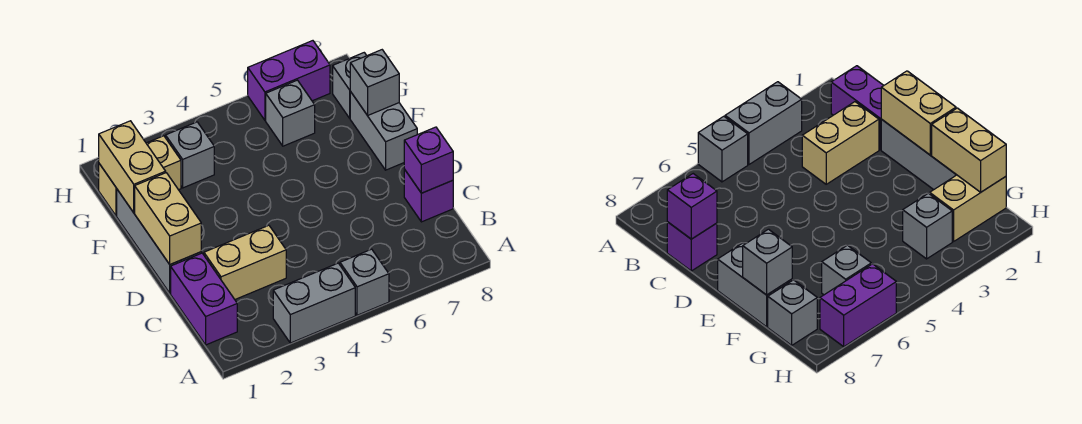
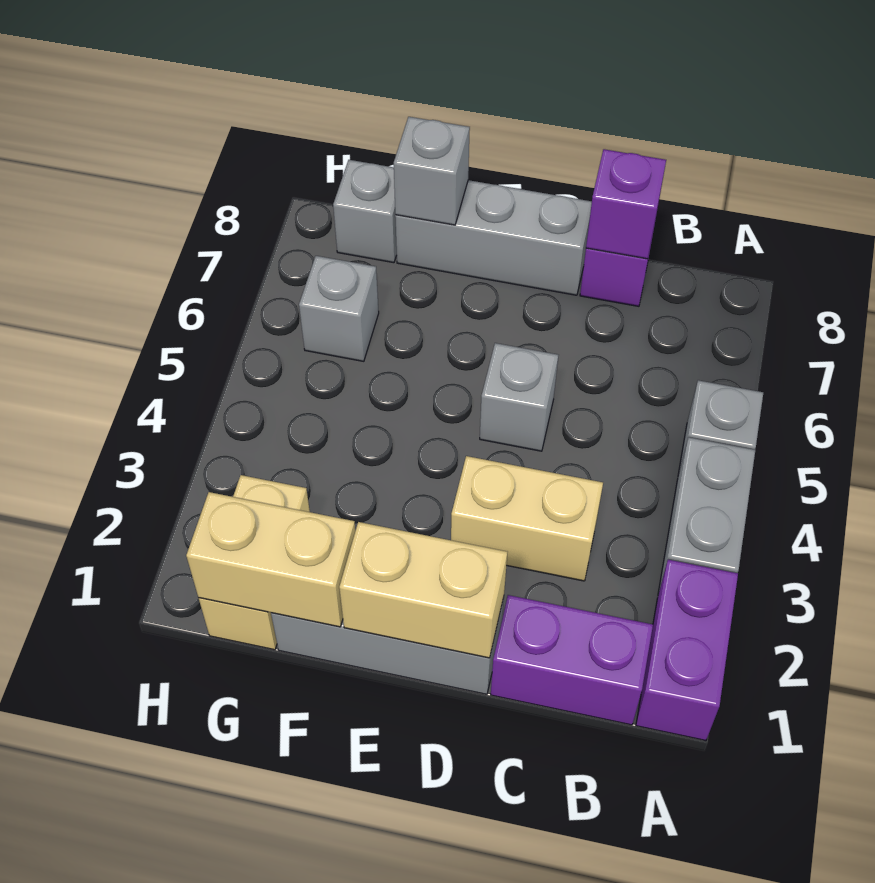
tan brick C2:C3 level 1 -> tan brick C3:D3 level 1
grey brick E8:F8 level 1 -> grey brick D8:F8 level 1
grey brick G3 level 1 -> grey brick D5 level 1
purple brick H6:H7 level 1 -> purple brick A1:A2 level 1

